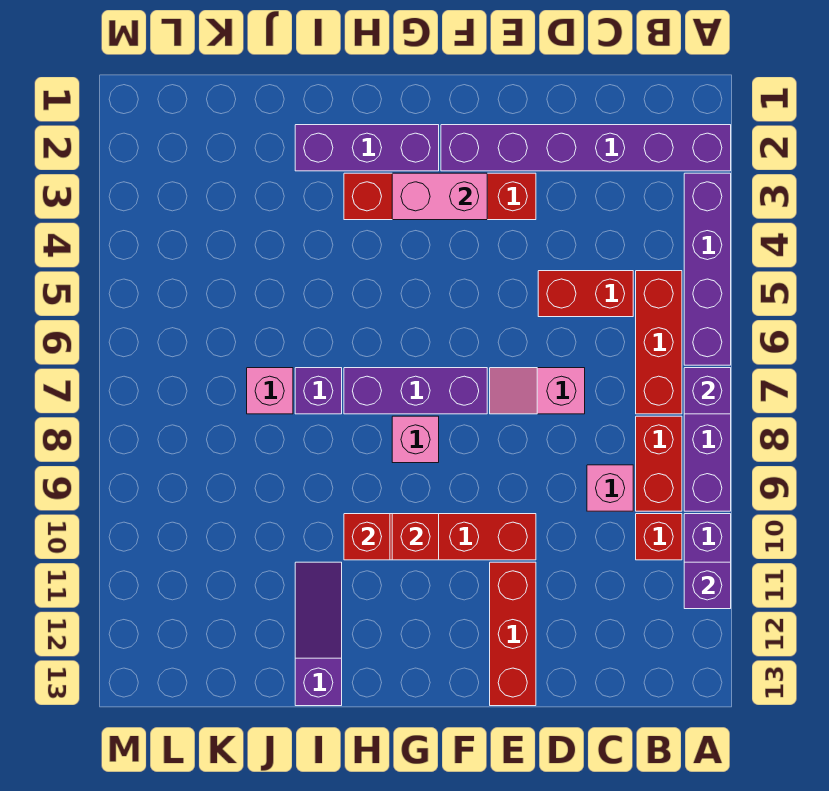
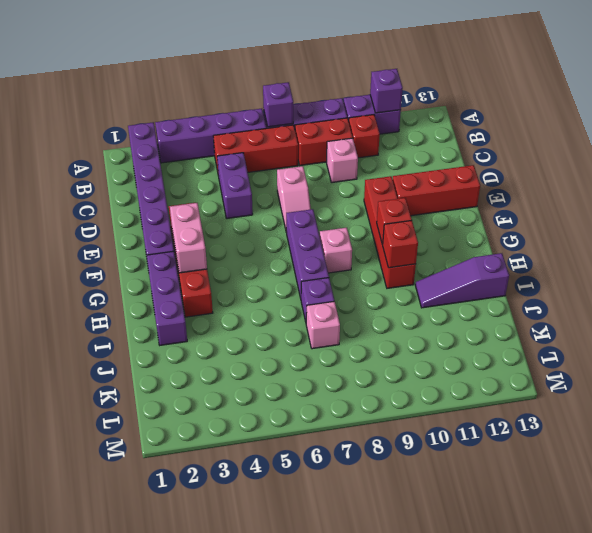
red brick C5:D5 level 1 -> purple brick C5:D5 level 1

